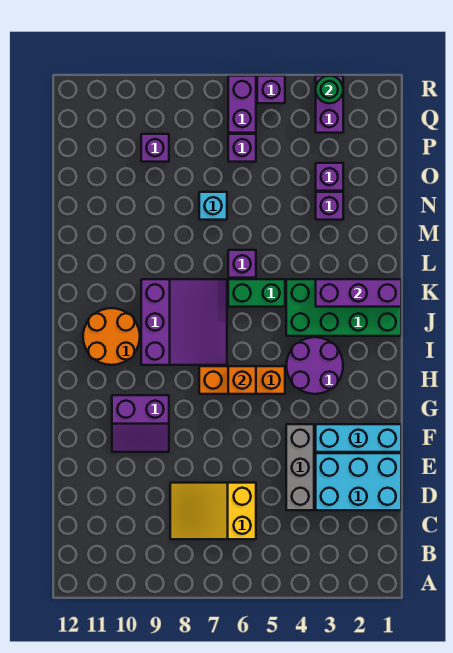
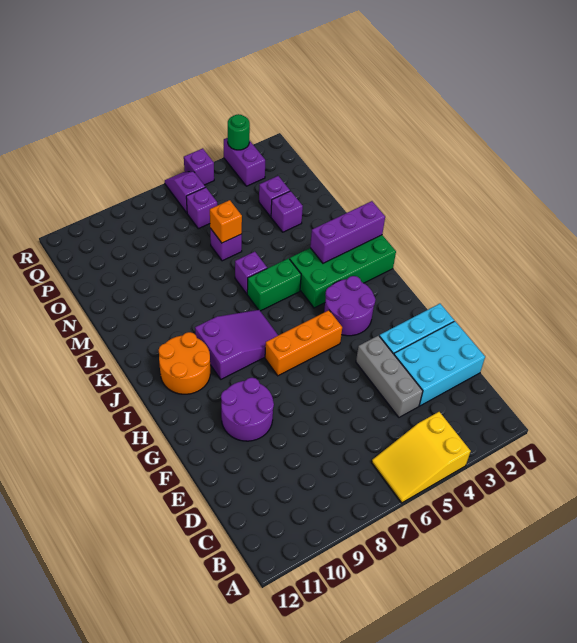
yellow slope C6:D8 level 1 top 6 -> yellow slope A4:B6 level 1 top 4
purple slope F9:G10 level 1 top G -> purple round brick F9:G10 level 1
orange brick H6 level 2 -> orange brick N6 level 2
purple slope I7:K9 level 1 top 9 -> purple slope I7:J9 level 1 top 9
cyan brick N7 level 1 -> none
purple brick P9 level 1 -> purple brick N6 level 1
purple brick Q6:R6 level 1 -> purple slope Q6:R6 level 1 top Q

